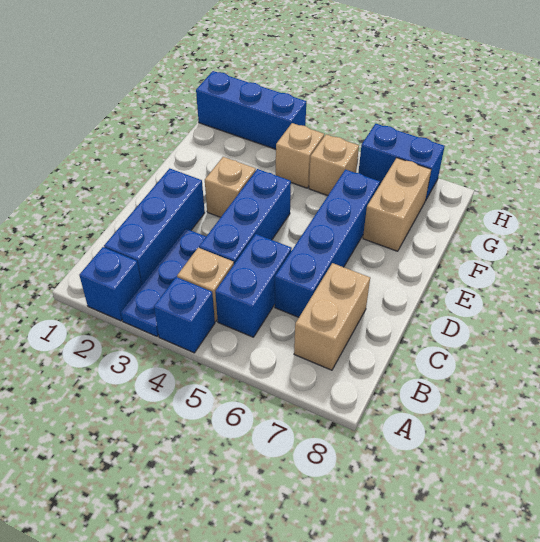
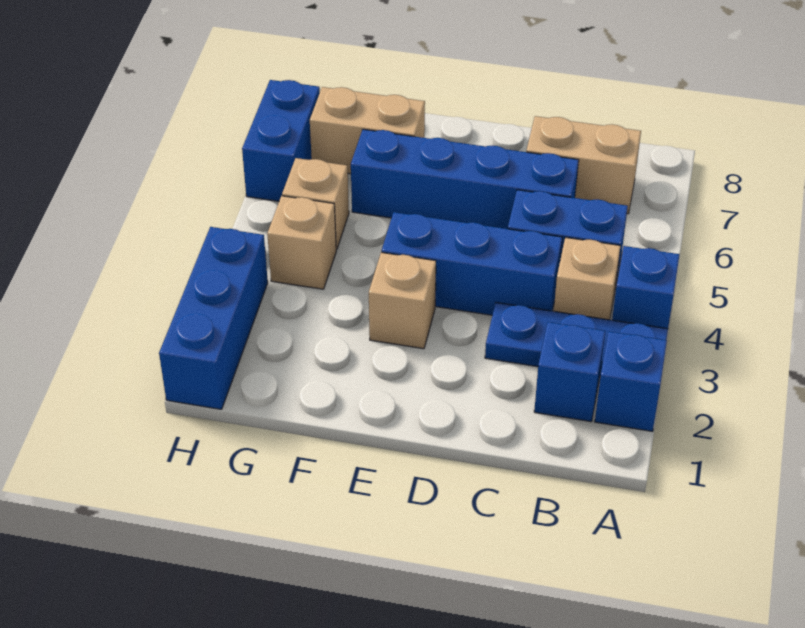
blue brick B2:D2 level 1 -> blue brick B2 level 1

